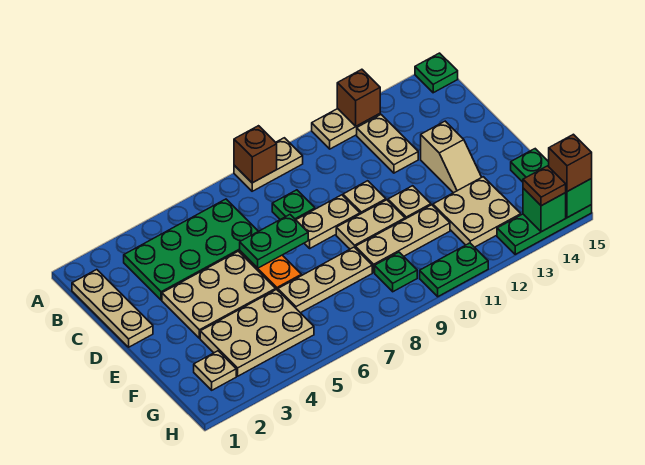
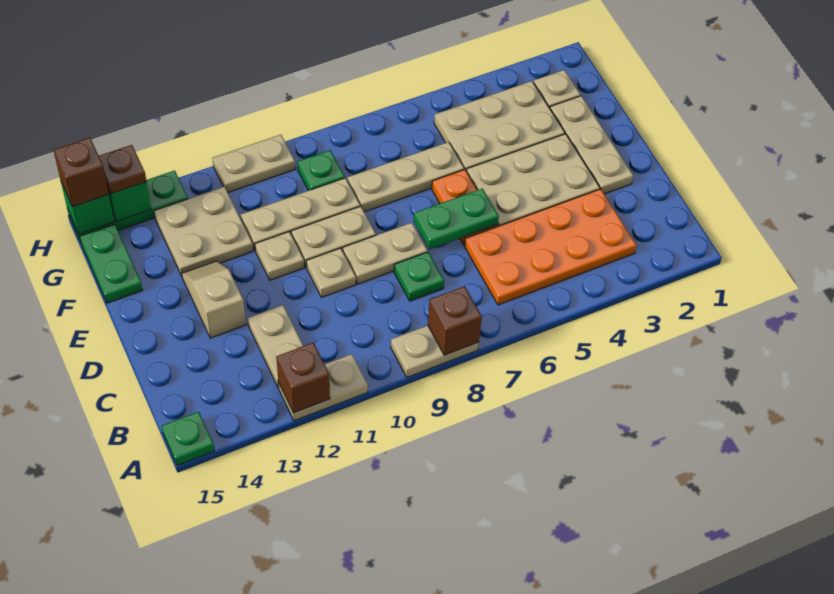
tan plate B1:D1 level 1 -> tan plate D2:F2 level 1
green plate B3:C6 level 1 -> orange plate B3:C6 level 1
green plate H10:H11 level 1 -> tan plate H10:H11 level 1

